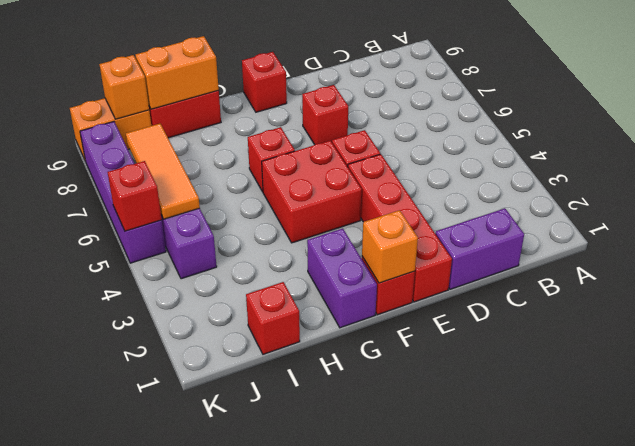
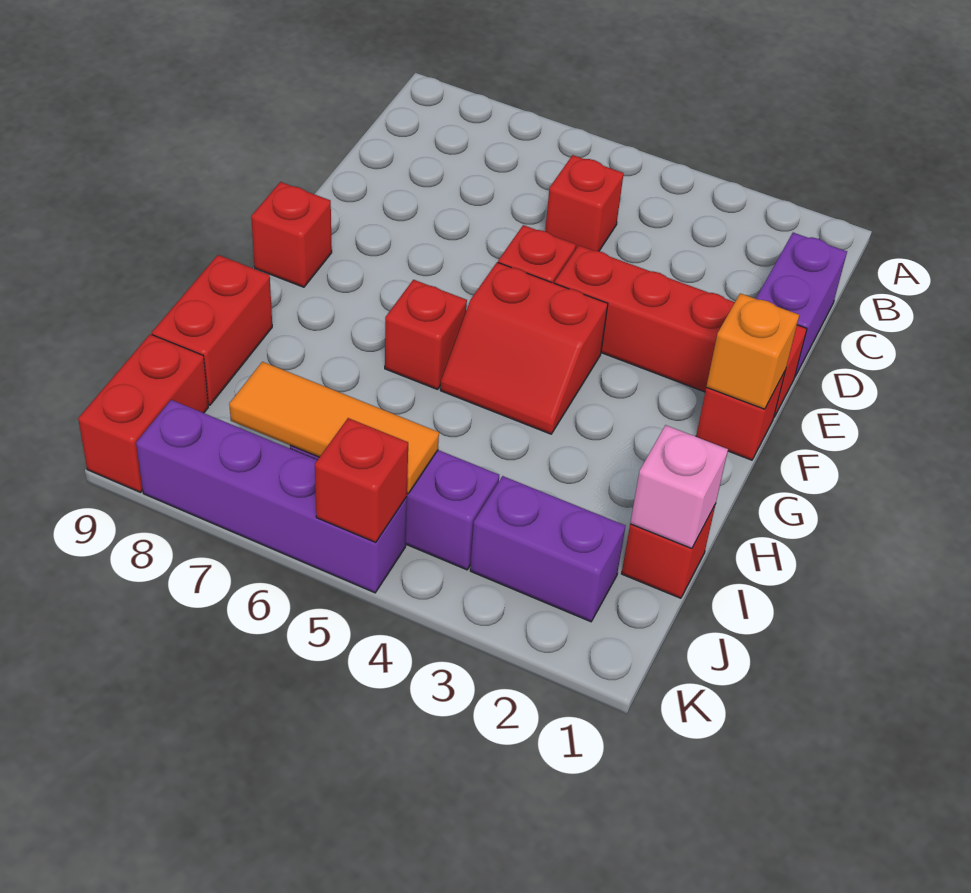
red brick E7 level 1 -> red brick C5 level 1
red brick F4:G5 level 1 -> red slope F4:G5 level 1 top F
purple brick G1:G2 level 1 -> purple brick J2:J3 level 1
orange brick H9:I9 level 2 -> none
none -> pink brick I1 level 2
orange brick J9:K9 level 1 -> red brick J9:K9 level 1
orange brick J9 level 2 -> none

